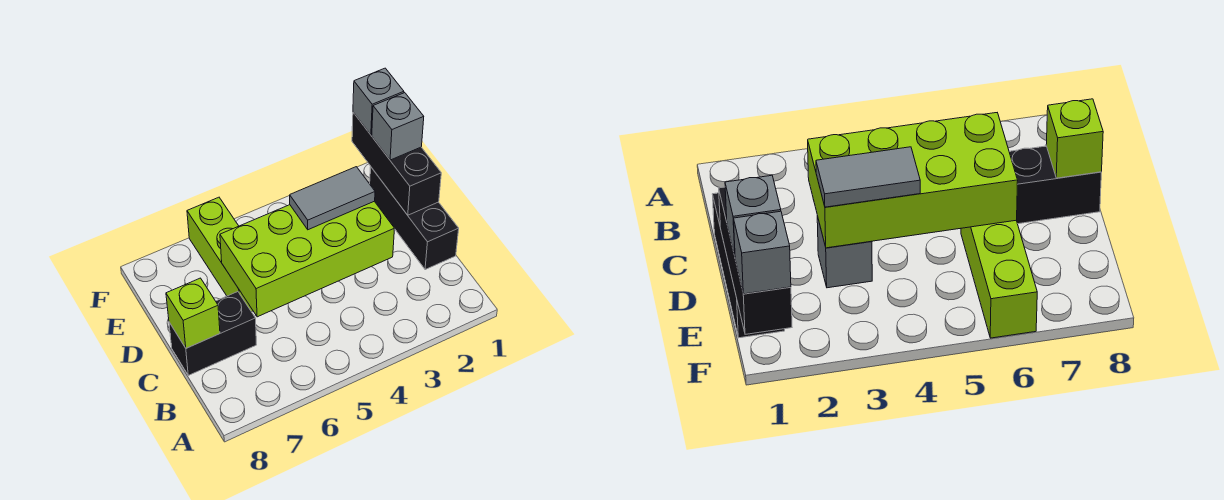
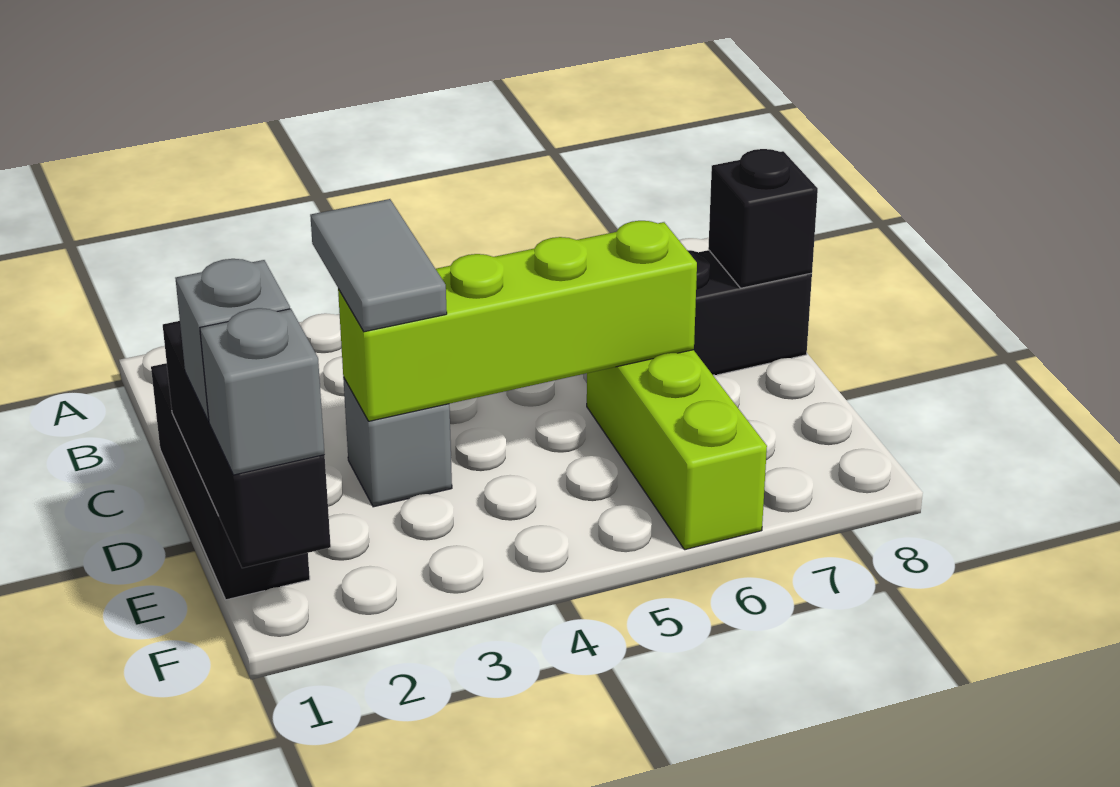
lime brick C3:D6 level 2 -> lime brick D3:D6 level 2
lime brick C8 level 2 -> black brick C8 level 2
grey tile D3:D4 level 3 -> grey tile C3:D3 level 3

